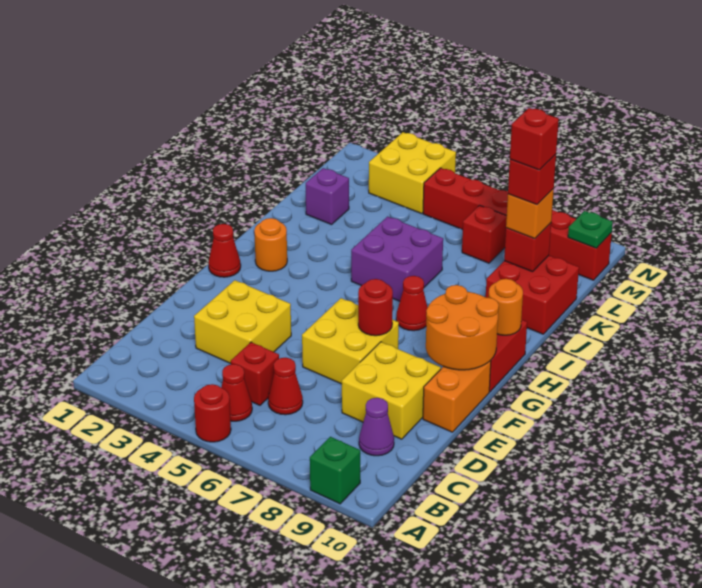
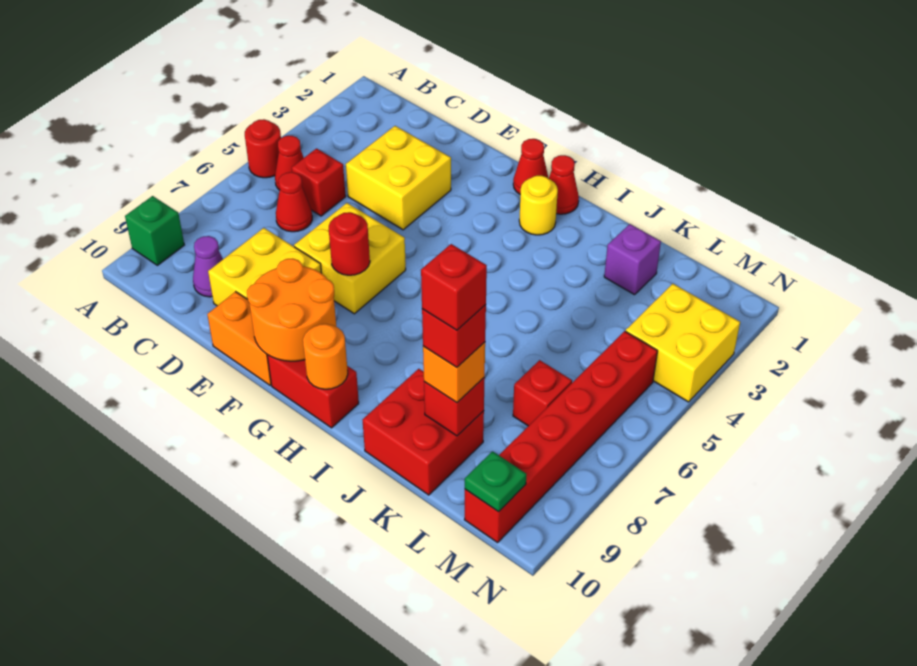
orange round brick H2 level 1 -> yellow round brick H2 level 1
red cone H7 level 1 -> red cone H1 level 1
purple brick I5:J6 level 1 -> none

